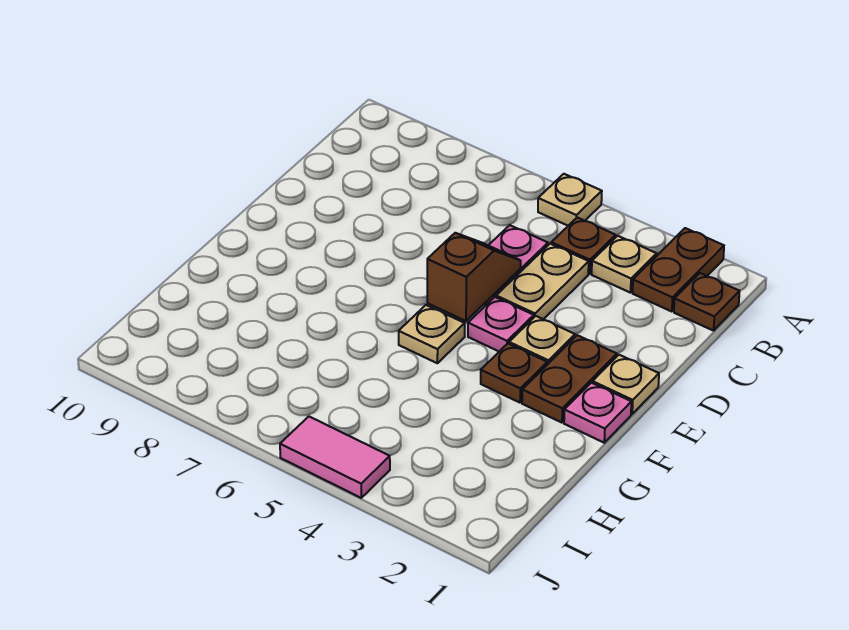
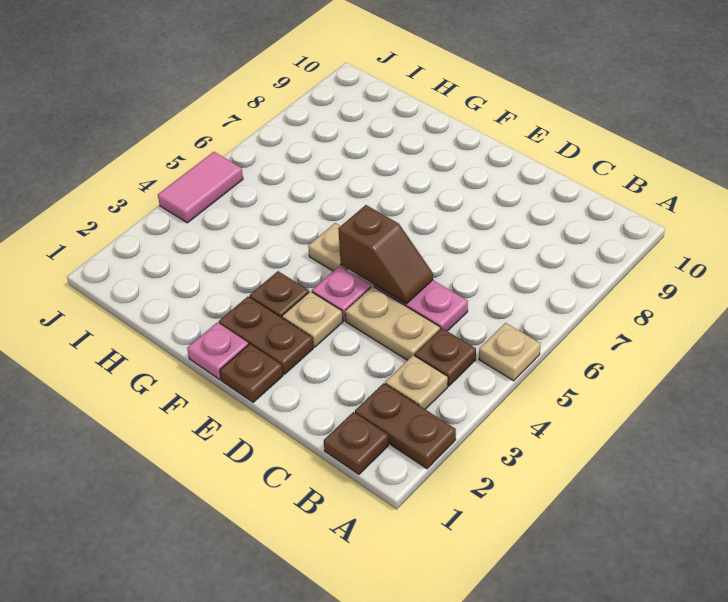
tan plate E1 level 1 -> brown plate E1 level 1

